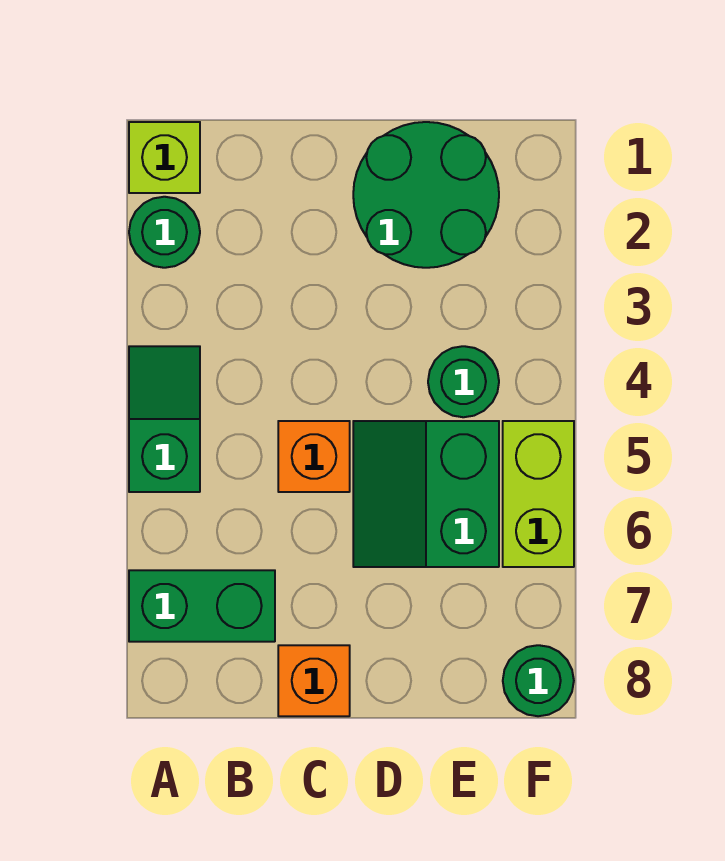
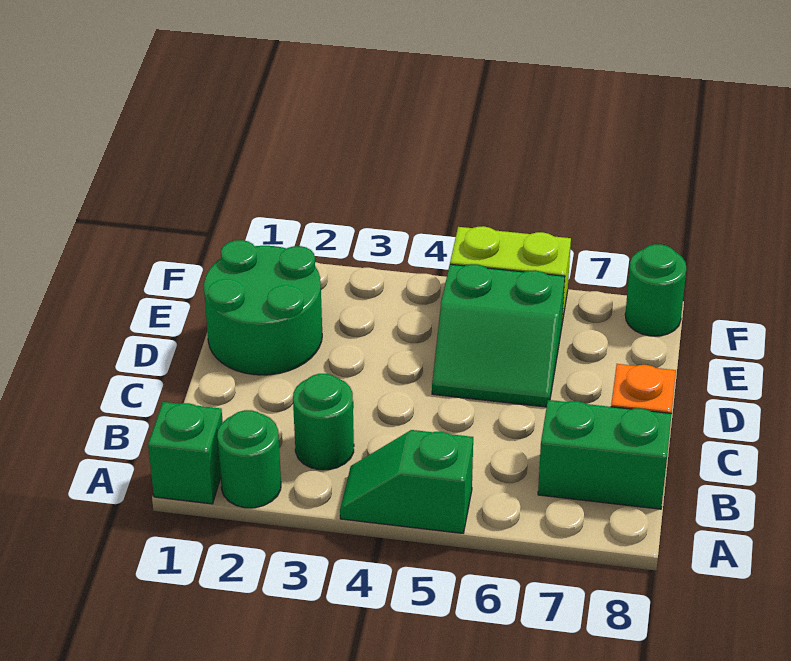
lime brick A1 level 1 -> green brick A1 level 1
green brick A7:B7 level 1 -> green brick B7:B8 level 1
orange brick C5 level 1 -> none
green round brick E4 level 1 -> green round brick B3 level 1

